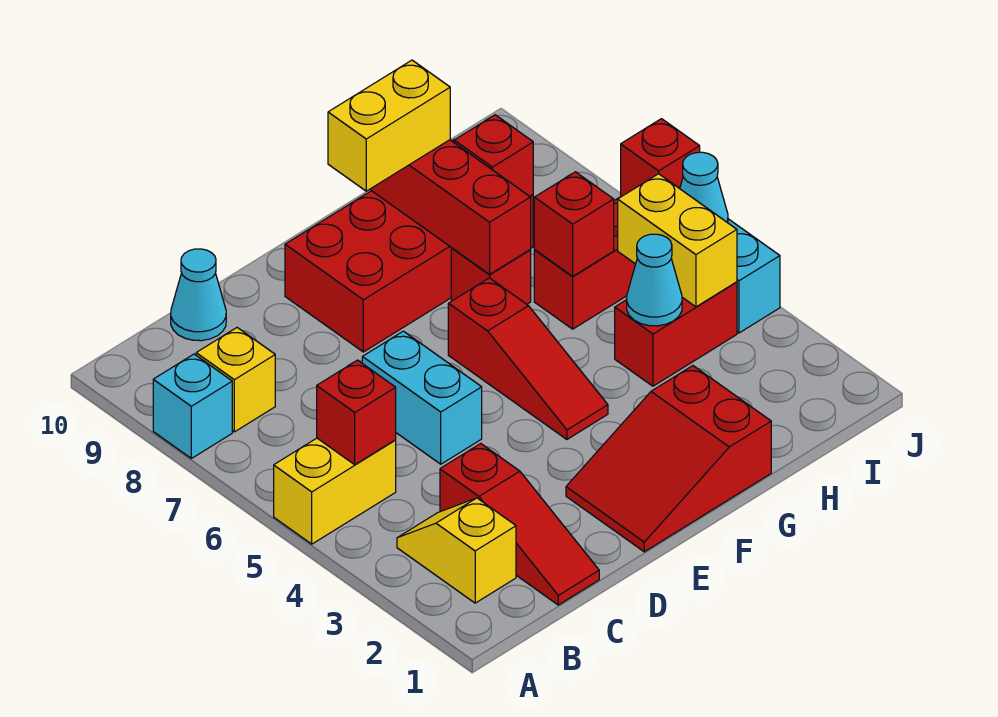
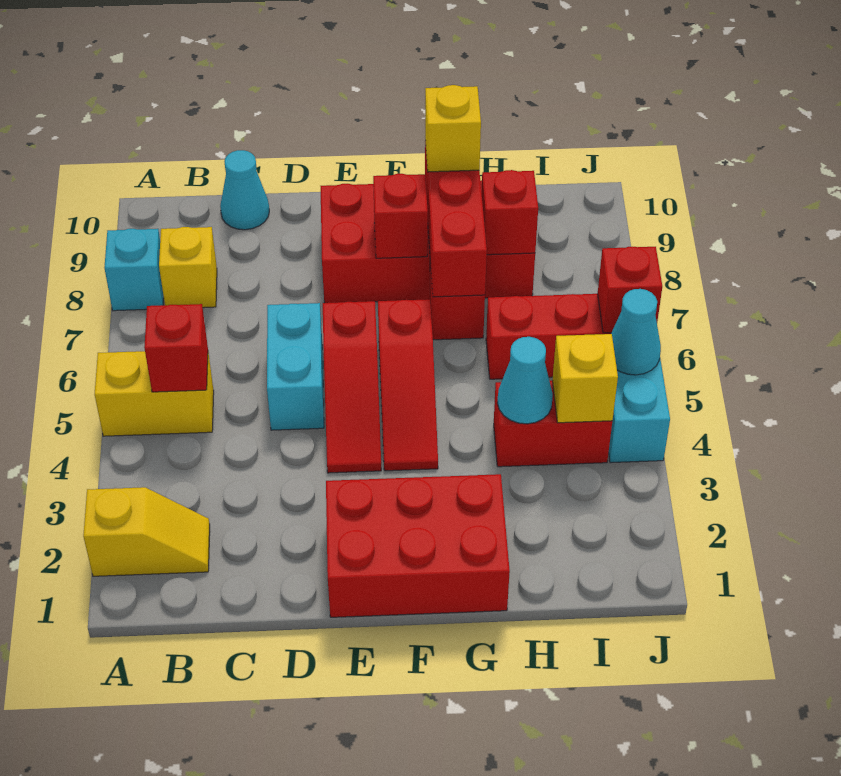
yellow slope B2:B3 level 1 top 2 -> yellow slope A2:B2 level 1 top A
red slope C1:C3 level 1 top 3 -> red slope E4:E6 level 1 top 6
red slope E1:G2 level 1 top G -> red brick E1:G2 level 1
yellow brick F9:G9 level 3 -> yellow brick G9 level 3
red brick H6 level 2 -> red brick F8 level 2
yellow brick I4:I5 level 2 -> yellow brick I4 level 2

